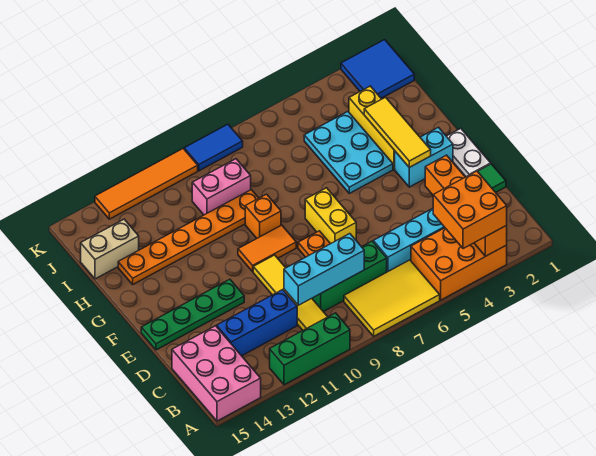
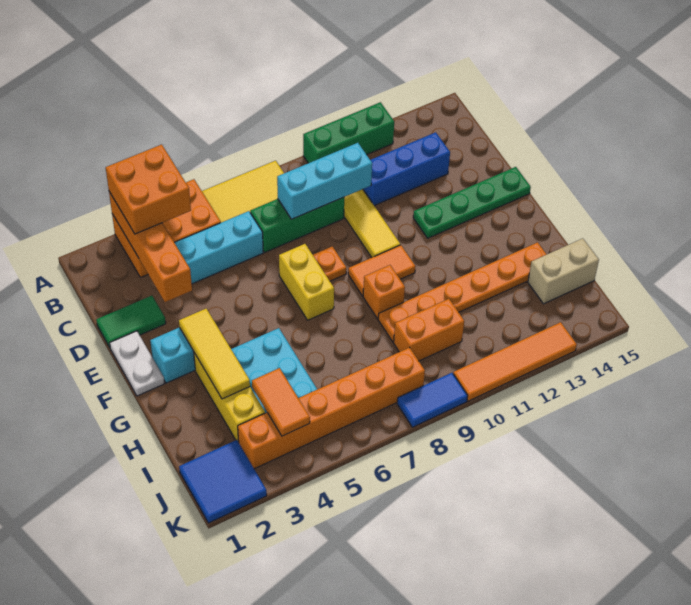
pink brick A14:C15 level 1 -> none
none -> orange tile I4:J4 level 2
pink brick I9:I10 level 1 -> orange brick I9:I10 level 1
none -> orange brick J3:J8 level 1

